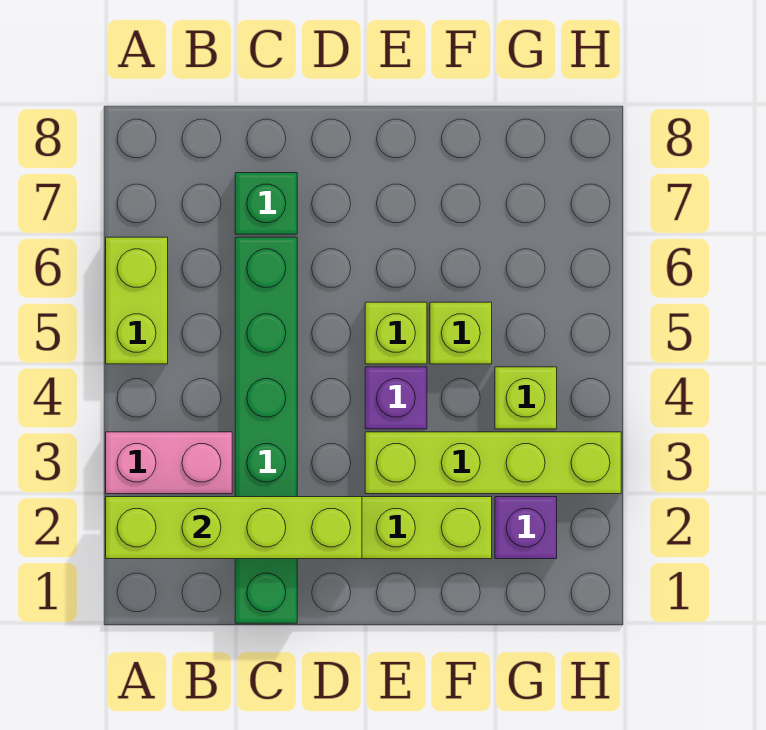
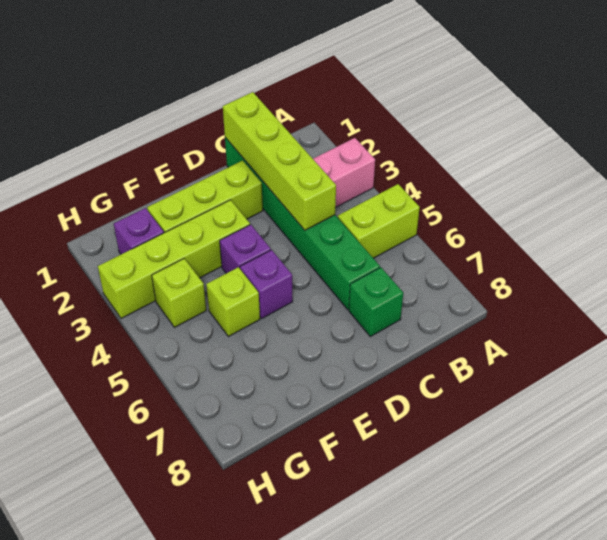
lime brick A2:D2 level 2 -> lime brick C1:C4 level 2
lime brick A5:A6 level 1 -> lime brick A5:B5 level 1
lime brick E5 level 1 -> purple brick E5 level 1

